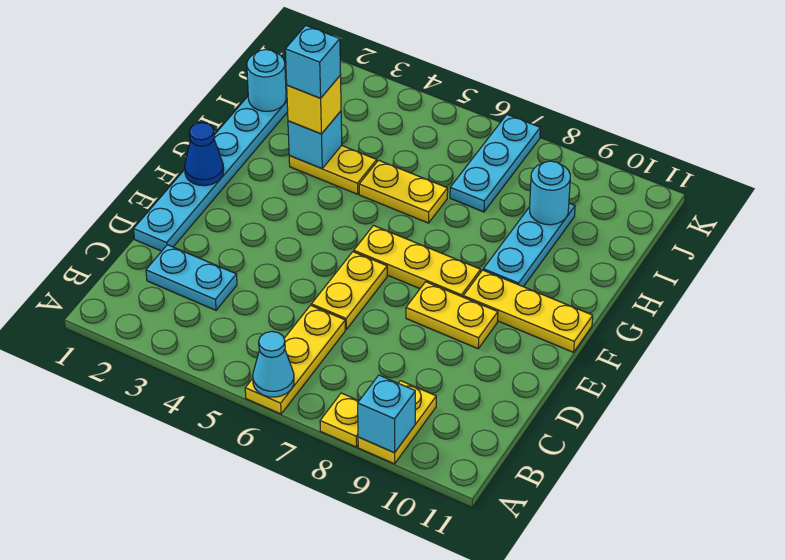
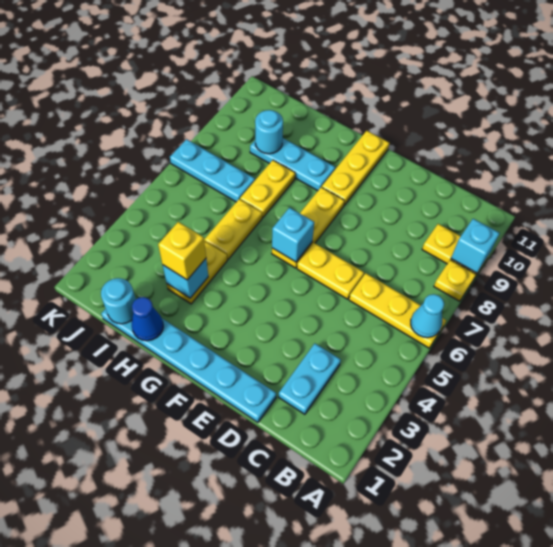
yellow plate E8:E9 level 1 -> yellow plate H7:H8 level 1
blue cone F1 level 2 -> blue cone H1 level 2
cyan brick H3 level 4 -> cyan brick F6 level 2

